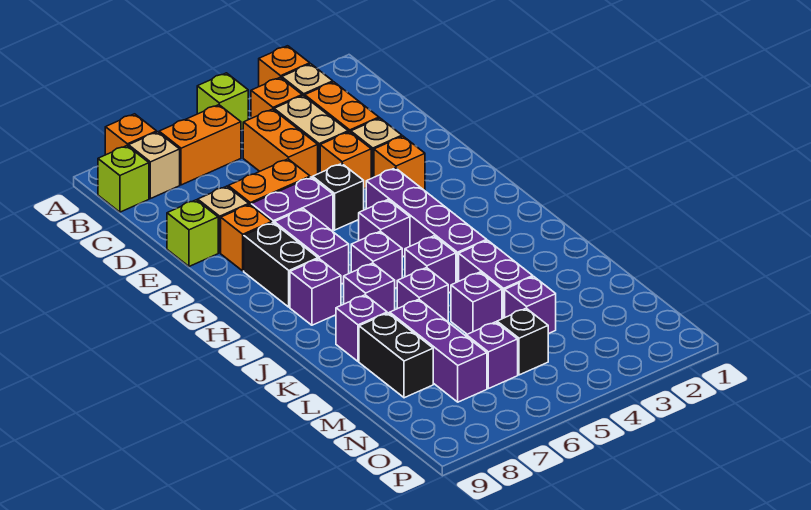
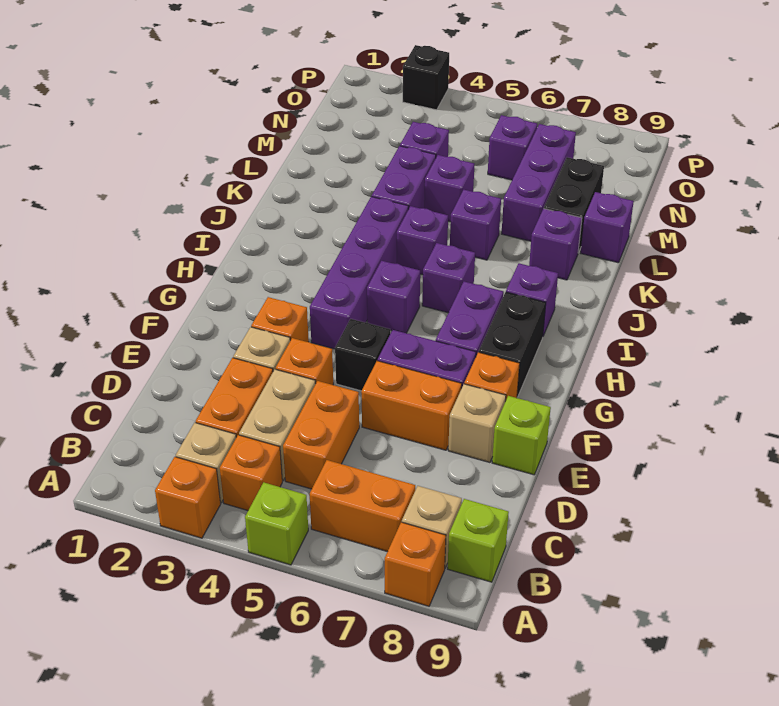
purple brick J7 level 1 -> purple brick L9 level 1
black brick N5 level 1 -> black brick P3 level 1

